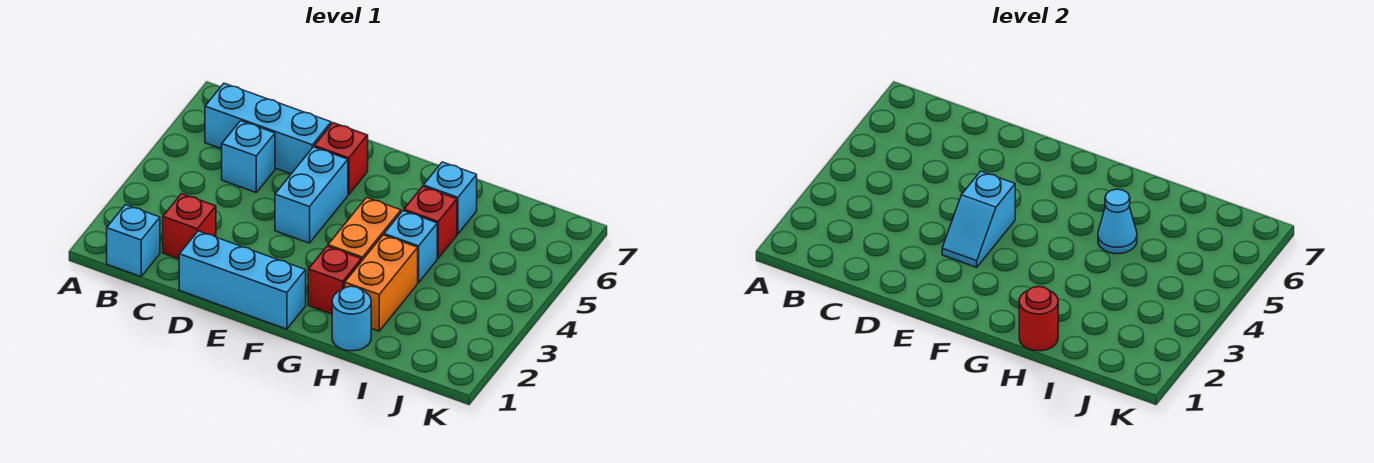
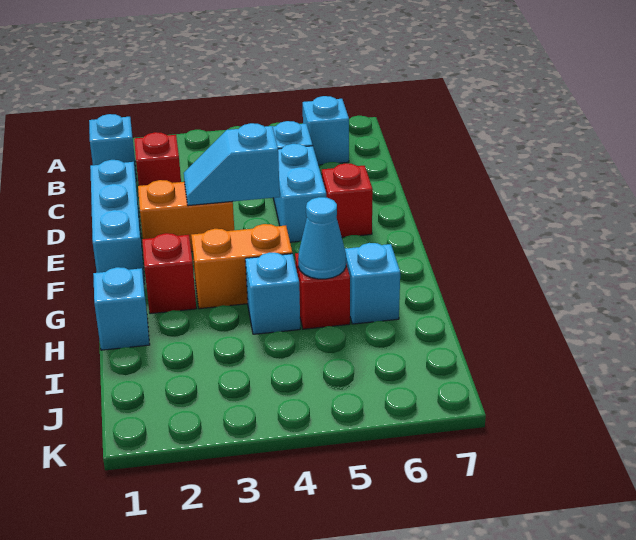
cyan brick B6:D6 level 1 -> cyan brick B6 level 1
cyan brick E4:E5 level 1 -> cyan brick D5:E5 level 1
cyan round brick H1 level 1 -> cyan brick H1 level 1
red round brick H1 level 2 -> none
orange brick H2:H3 level 1 -> orange brick E2:E3 level 1

